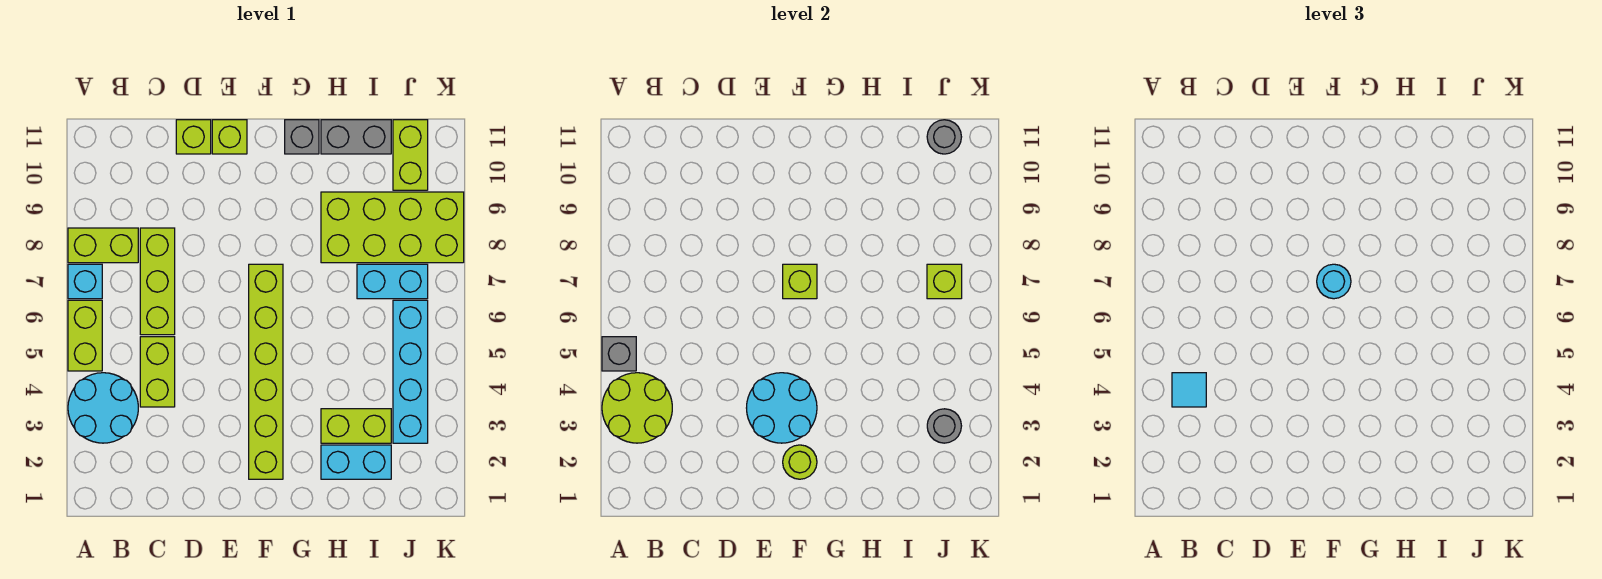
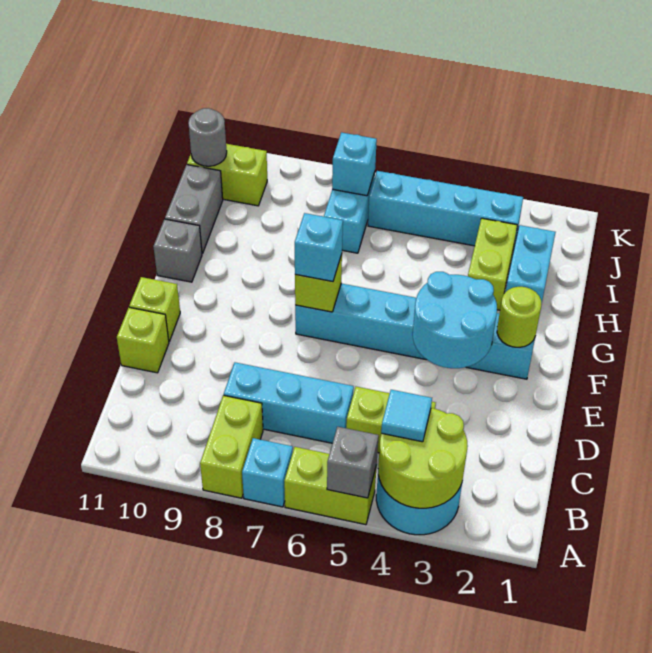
lime brick C6:C8 level 1 -> cyan brick C6:C8 level 1
lime brick F2:F7 level 1 -> cyan brick F2:F7 level 1
cyan round brick F7 level 3 -> cyan brick F7 level 3
lime brick H8:K9 level 1 -> none
grey round brick J3 level 2 -> none
lime brick J7 level 2 -> cyan brick J7 level 2

